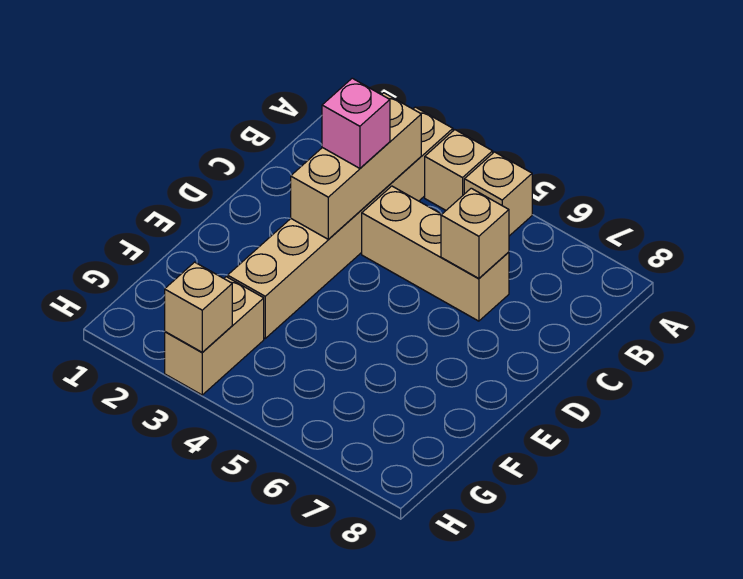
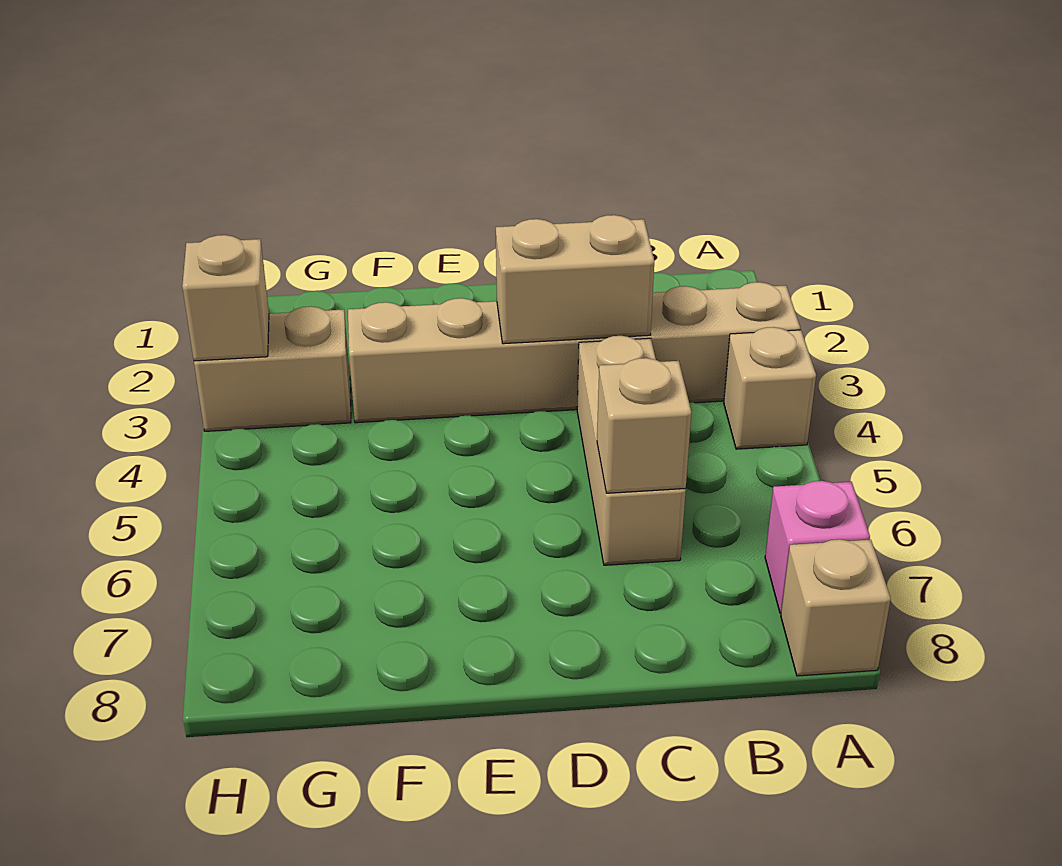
tan brick A5 level 1 -> tan brick A8 level 1
tan brick B3:D3 level 2 -> tan brick C3:D3 level 2
pink brick C3 level 3 -> pink brick A7 level 1

